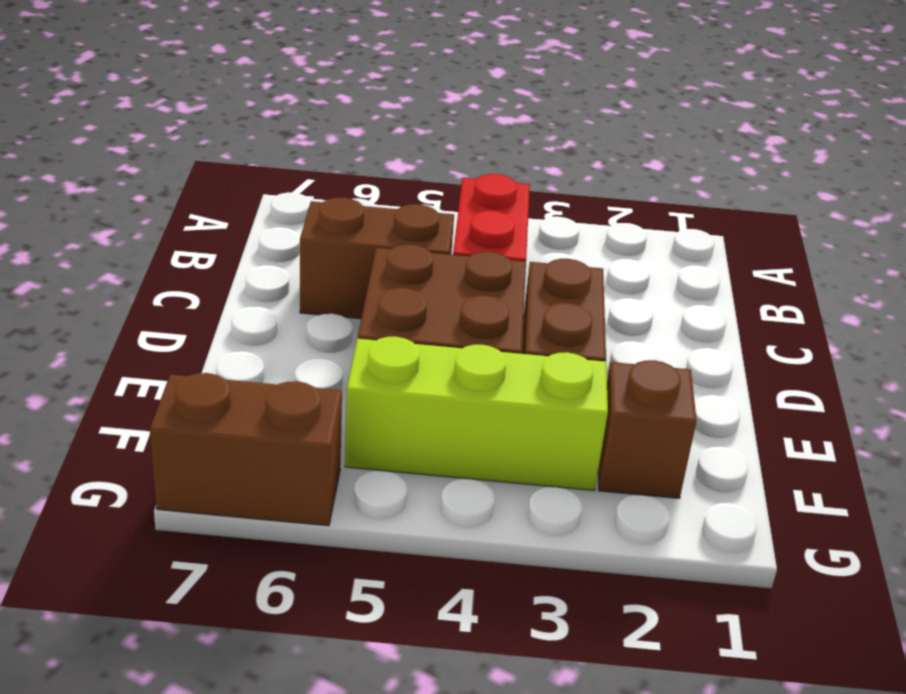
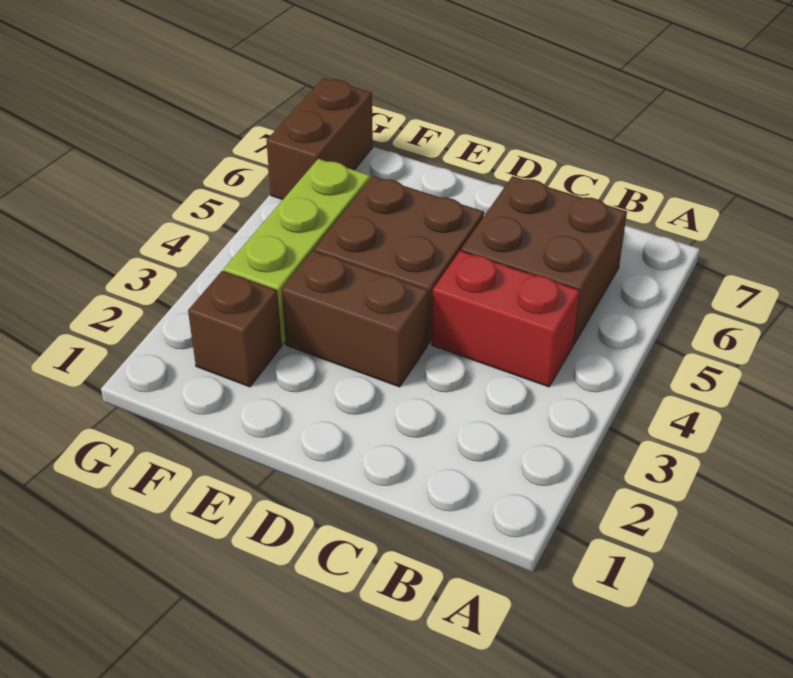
brown brick C5:C6 level 1 -> brown brick B5:C6 level 1

